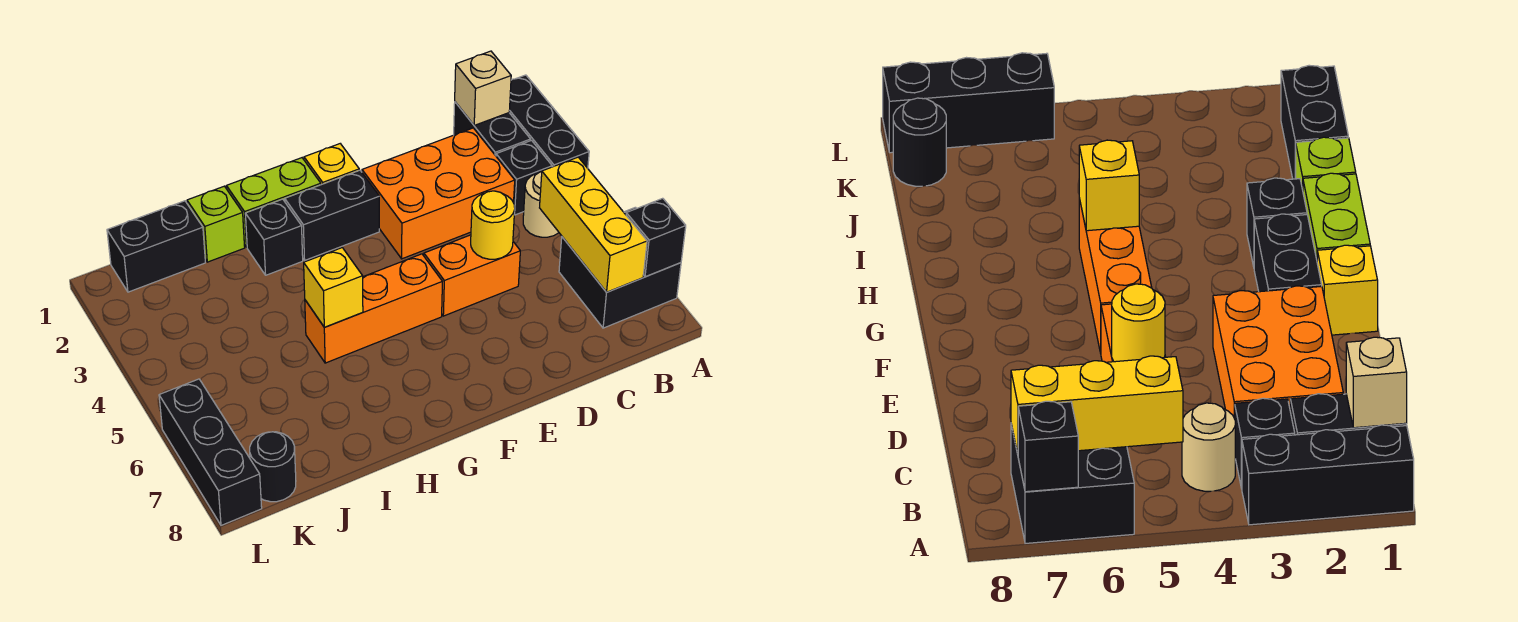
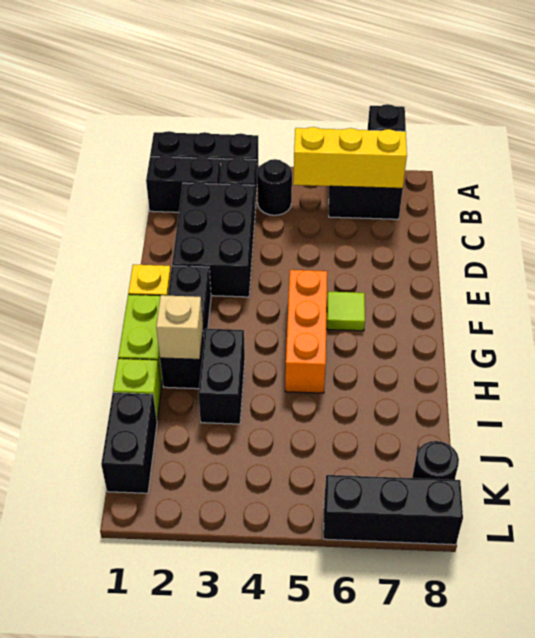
tan brick B1 level 2 -> tan brick H2 level 2
tan round brick B4 level 1 -> black round brick B4 level 1
orange brick C2:E3 level 1 -> black brick C2:E3 level 1
orange brick D5:E5 level 1 -> none
yellow round brick D5 level 2 -> none
none -> lime tile F6 level 1
none -> black brick H3:I3 level 1
yellow brick H5 level 2 -> none

